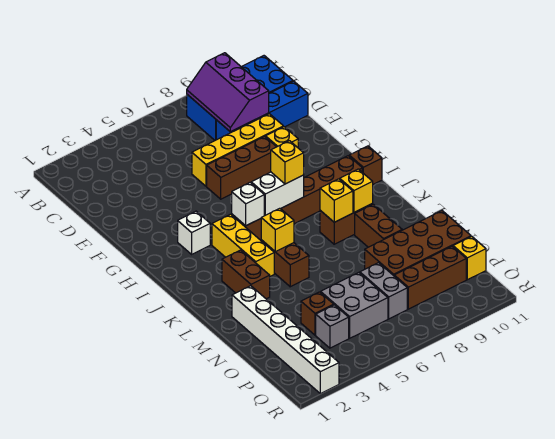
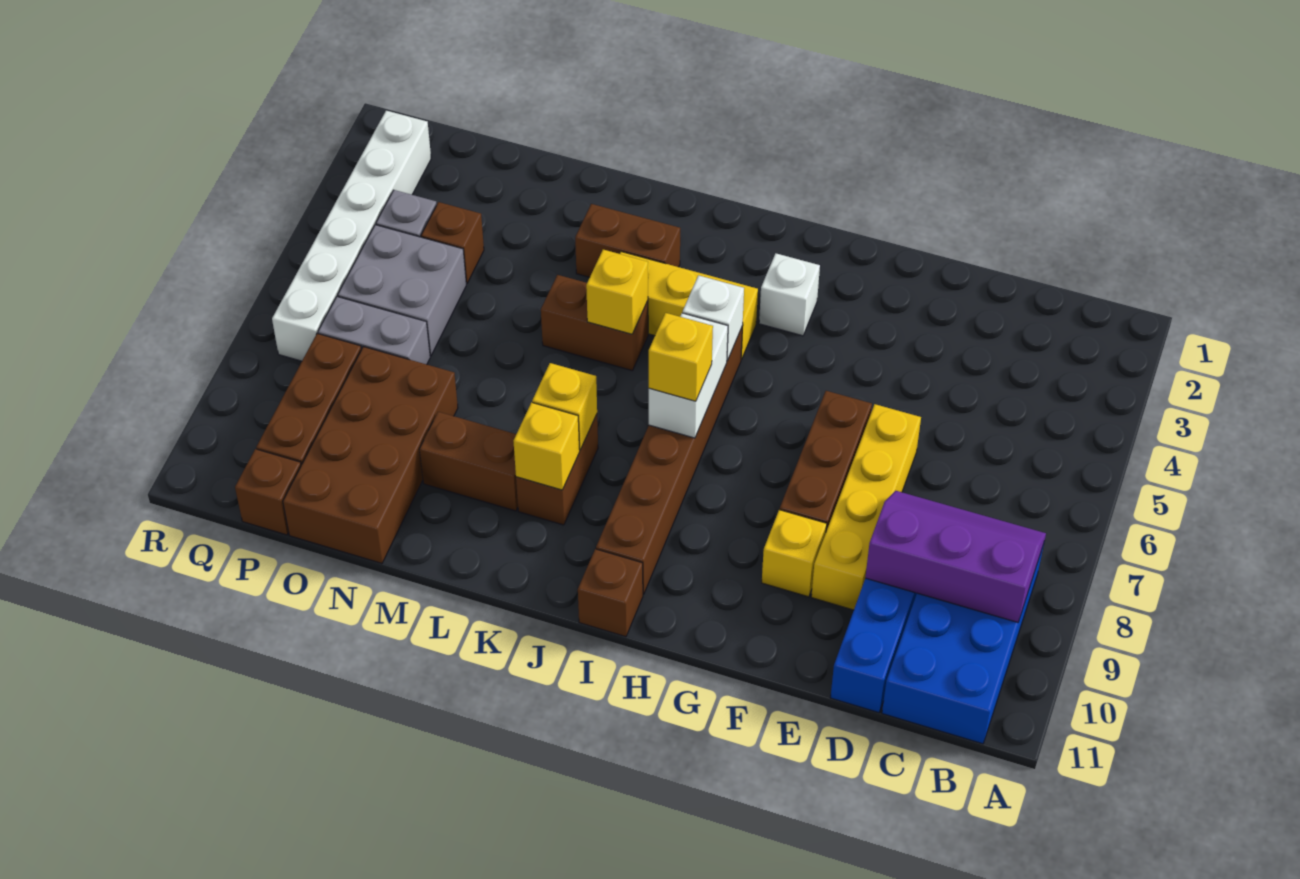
white brick M2:R2 level 1 -> white brick Q2:Q7 level 1
yellow brick P11 level 1 -> brown brick P11 level 1

